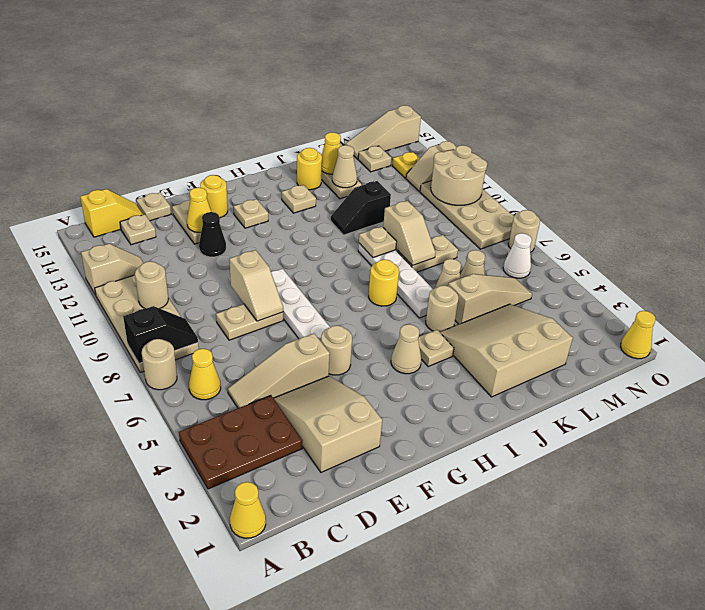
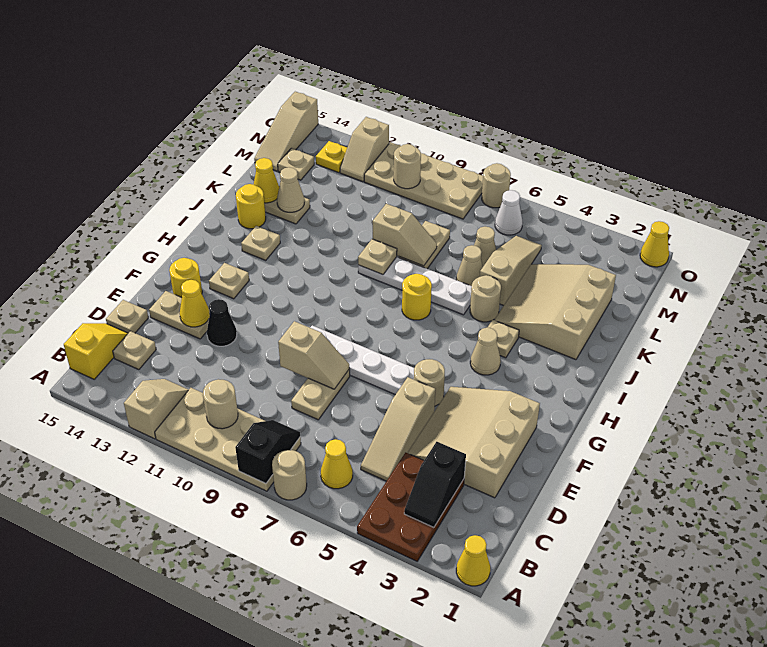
tan slope D2:E4 level 1 top 2 -> tan slope D2:F4 level 1 top 2
black slope J11:K11 level 1 top K -> black slope B3:C3 level 2 top C
tan round brick N10:O11 level 2 -> tan round brick N10 level 2

